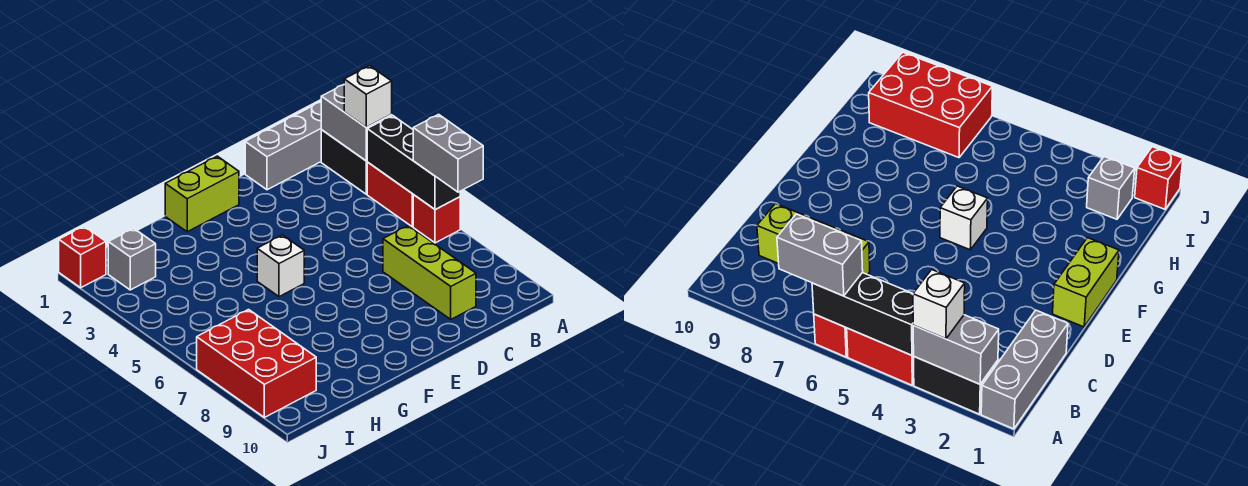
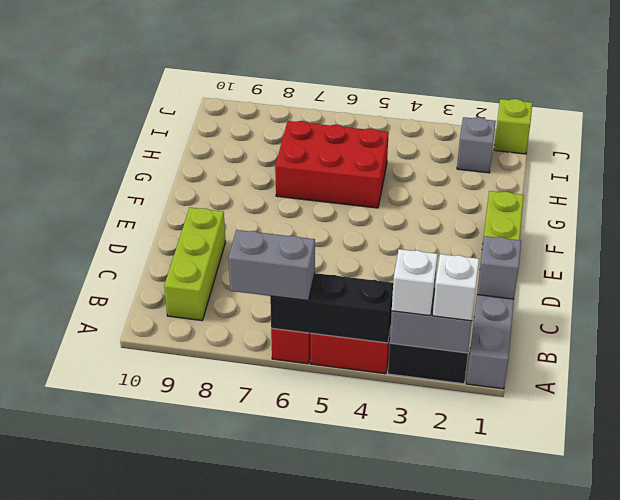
none -> grey brick C1 level 2
lime brick C7:C9 level 1 -> lime brick B9:D9 level 1
white brick F5 level 1 -> white brick A2 level 3
red brick I7:J9 level 1 -> red brick G5:H7 level 1
red brick J1 level 1 -> lime brick J1 level 1

